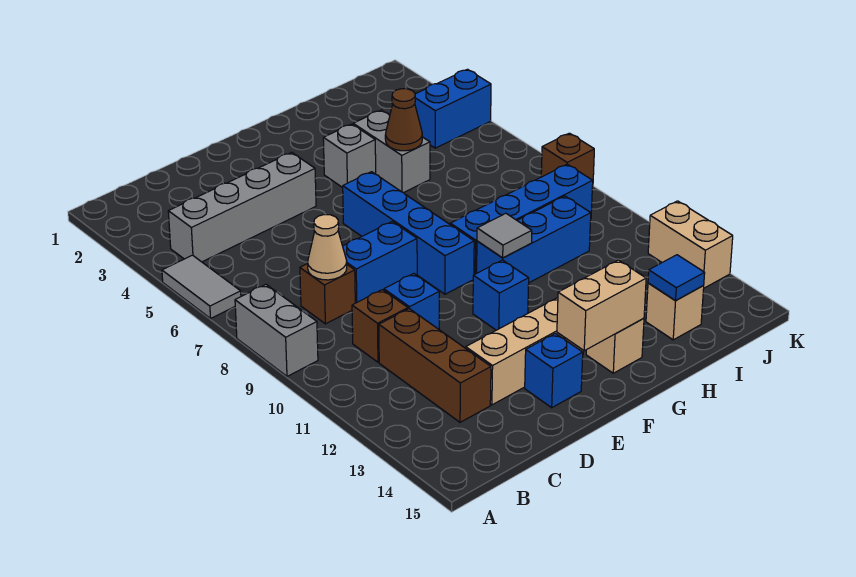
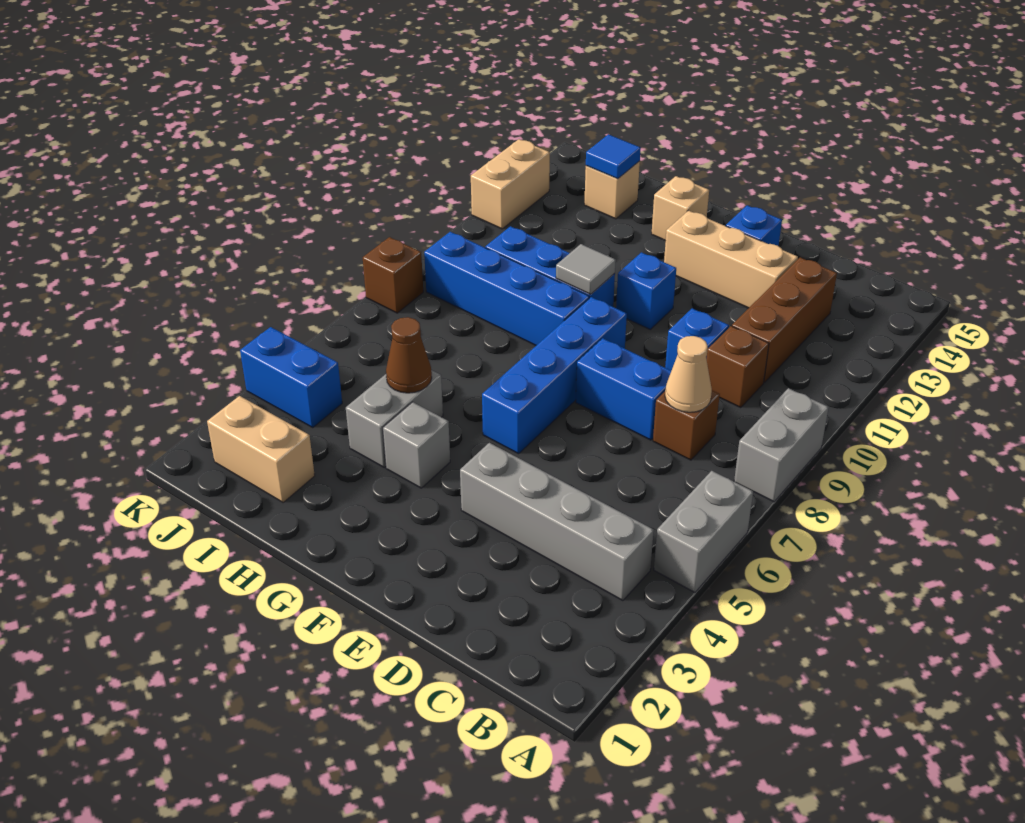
grey tile A5:A6 level 1 -> grey brick A5:A6 level 1
tan brick F14:G14 level 2 -> tan brick I2:J2 level 1

